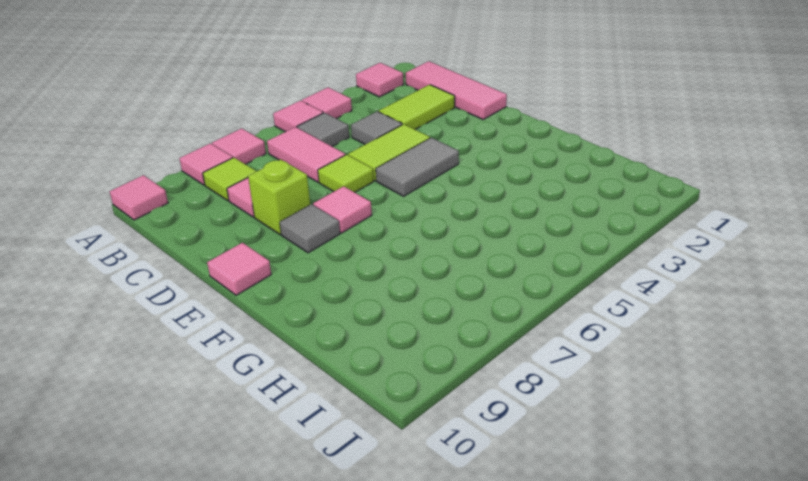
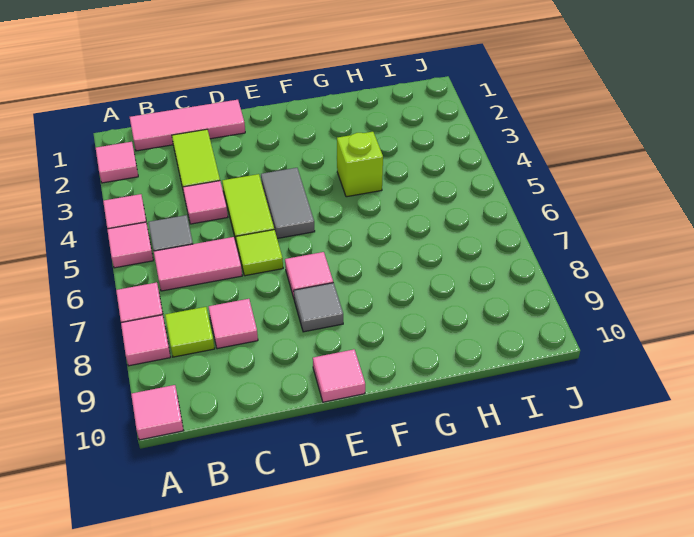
grey tile C4 level 1 -> pink tile C4 level 1
lime brick D8 level 1 -> lime brick G4 level 1

